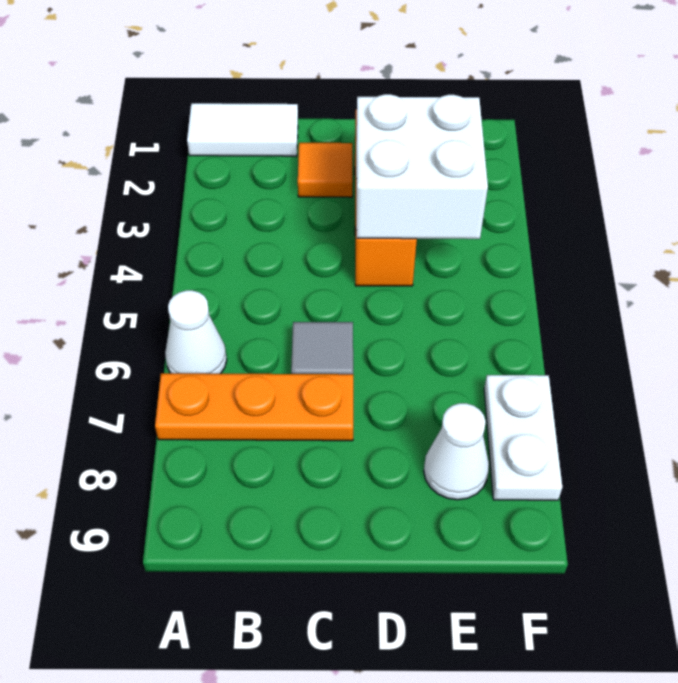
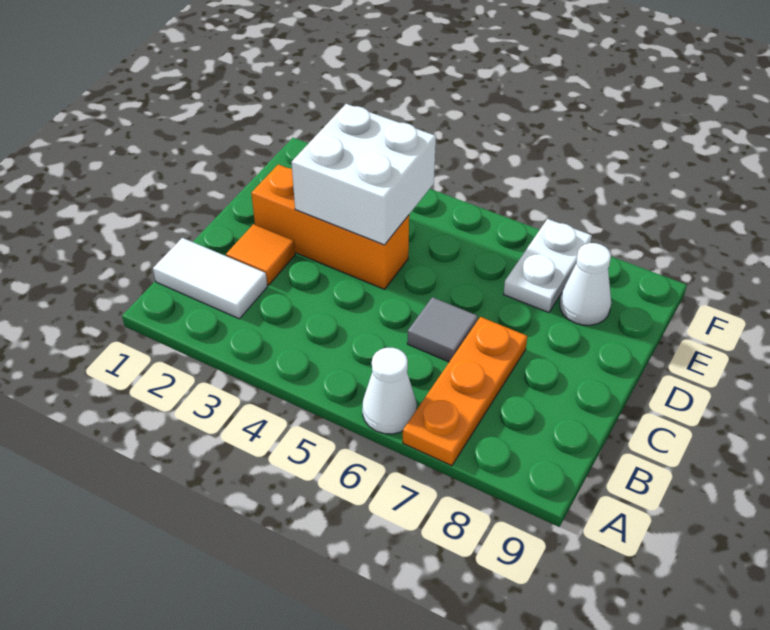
white tile A1:B1 level 1 -> white tile B1:B2 level 1
white plate F7:F8 level 1 -> white plate E7:F7 level 1

